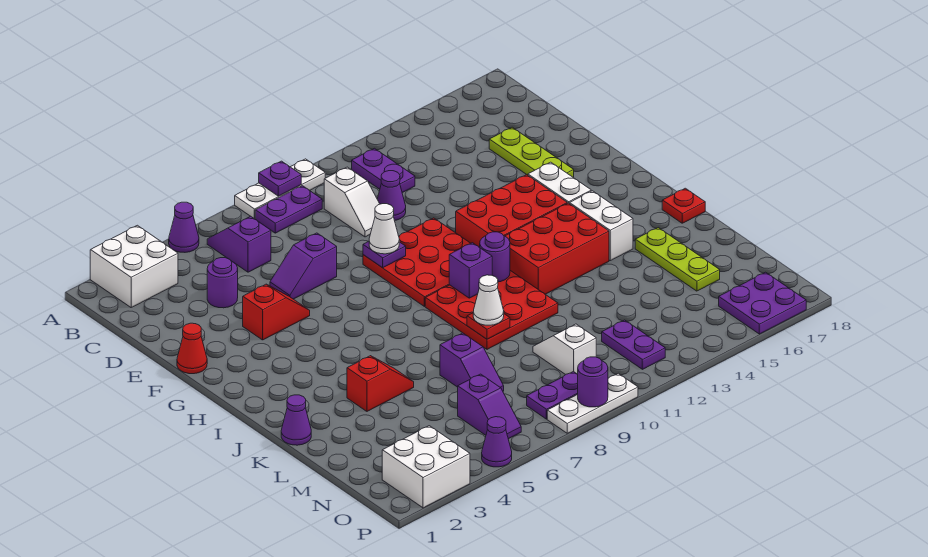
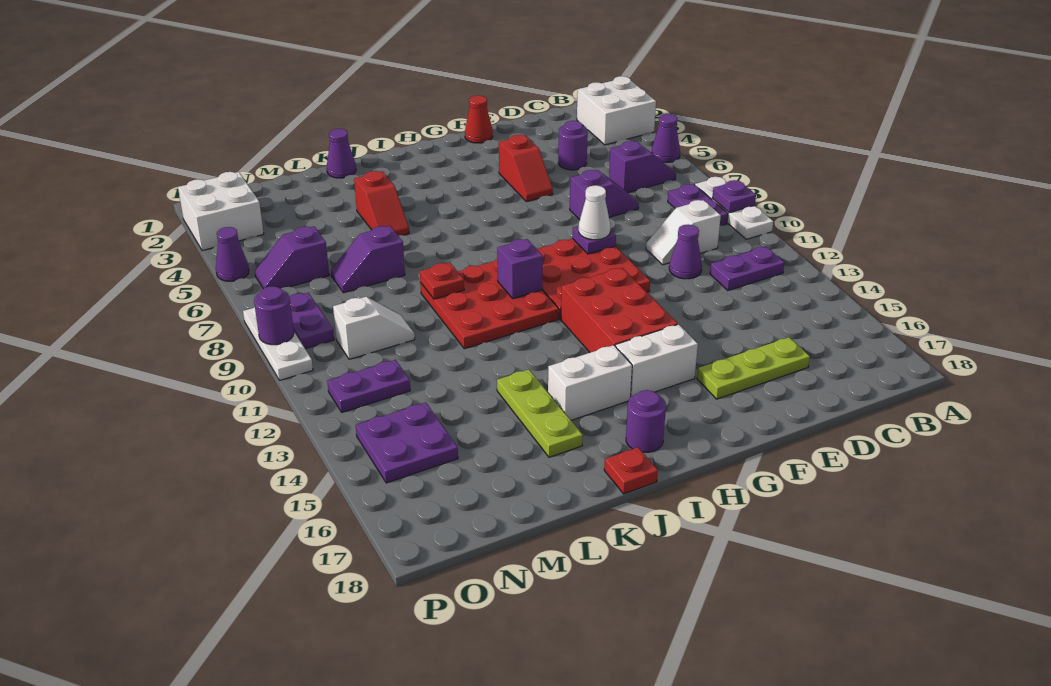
purple slope E6:E7 level 1 top 7 -> purple slope D7:E7 level 1 top E
purple round brick I11 level 2 -> purple round brick I17 level 1
red brick I12:J14 level 1 -> none
white cone K9 level 3 -> none
lime plate K16:M16 level 1 -> lime plate K14:K16 level 1
purple plate O16:P17 level 1 -> purple plate N14:O15 level 1

